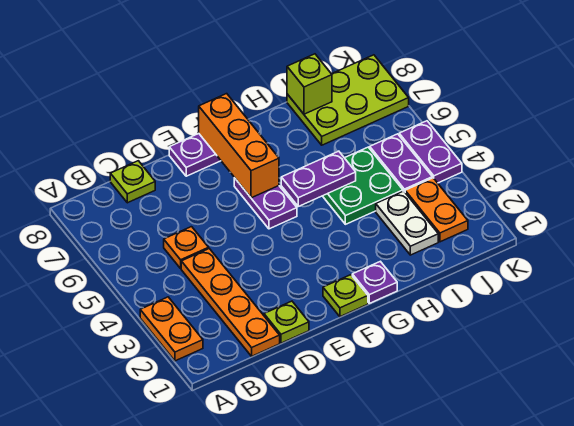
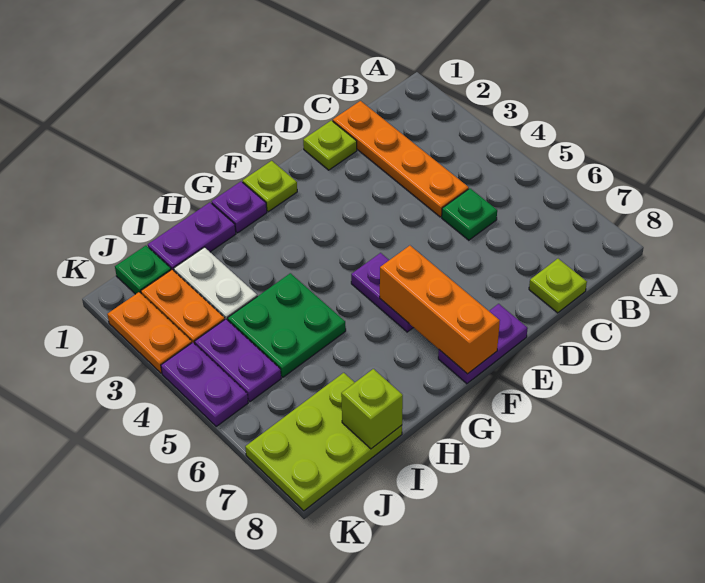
orange plate A2:A3 level 1 -> orange plate K2:K3 level 1
orange plate C5 level 1 -> green plate C5 level 1
purple plate G5:H5 level 2 -> purple plate H1:I1 level 1
none -> green plate J1 level 1

